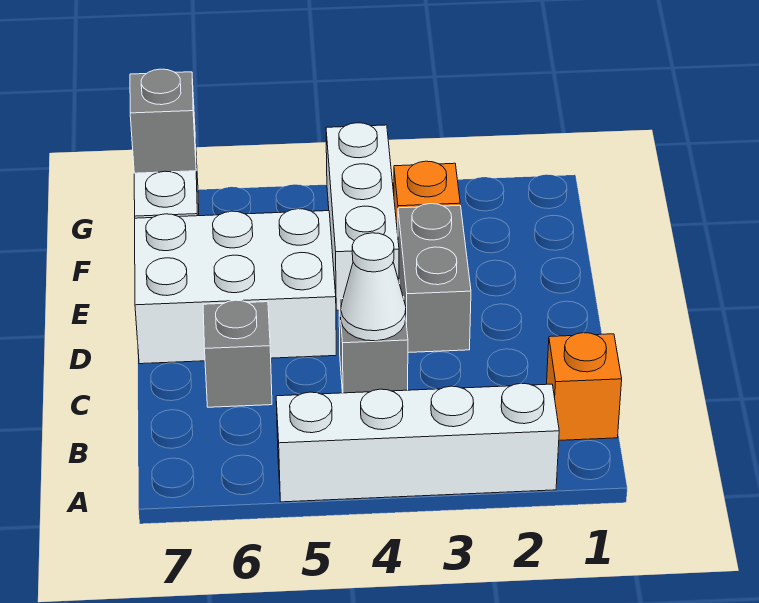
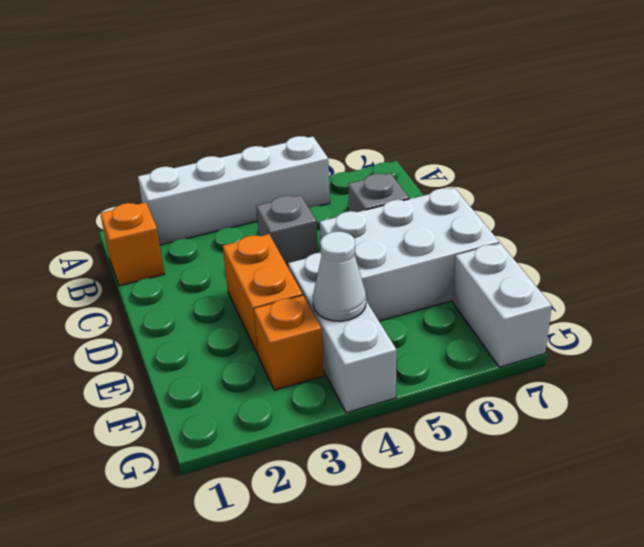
white cone C4 level 2 -> white cone F4 level 2
grey brick D3:E3 level 1 -> orange brick D3:E3 level 1
grey brick G7 level 2 -> none

